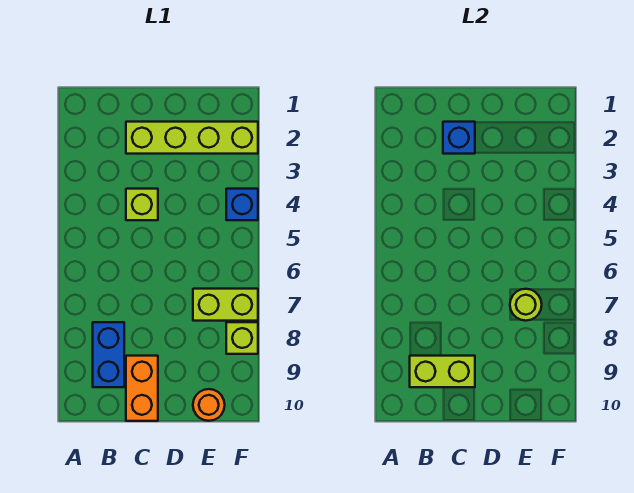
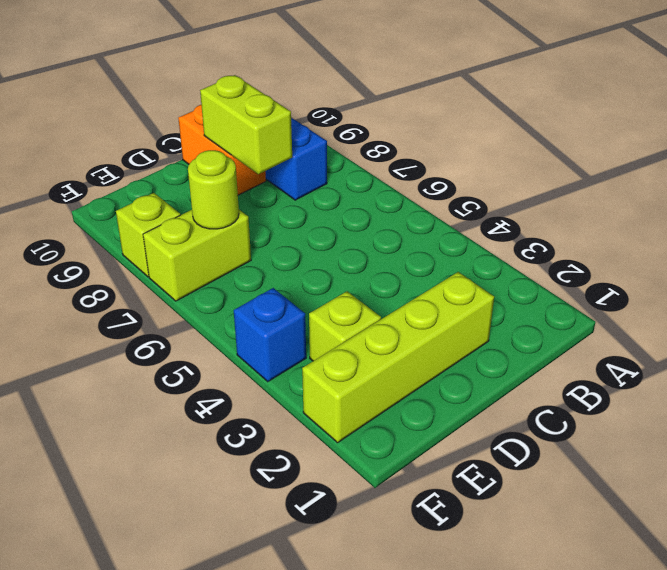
lime brick B9:C9 level 2 -> lime brick C8:C9 level 2
blue brick C2 level 2 -> none
lime brick C4 level 1 -> lime brick E3 level 1
orange round brick E10 level 1 -> none

